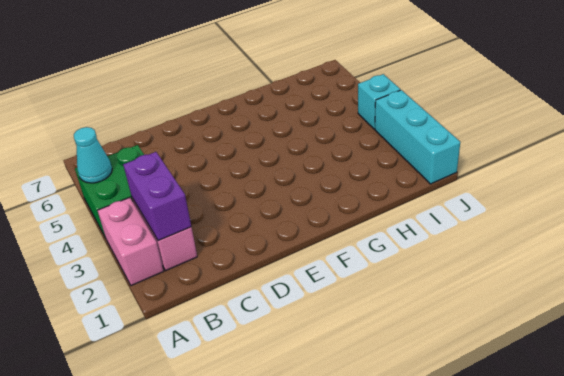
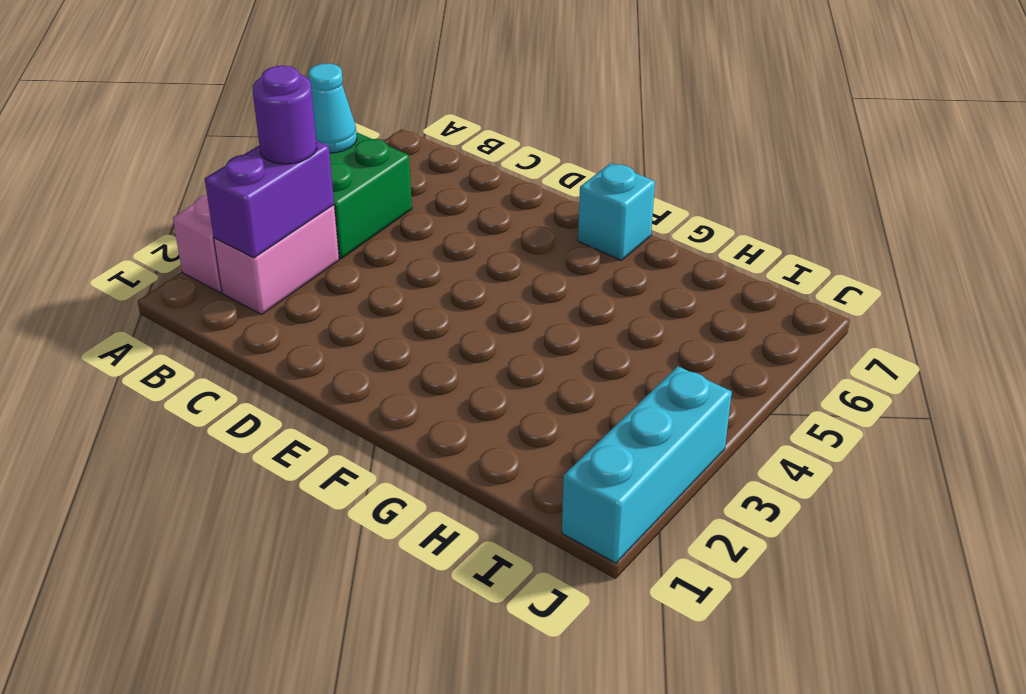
none -> purple round brick B3 level 3
cyan brick J4 level 1 -> cyan brick F7 level 1

